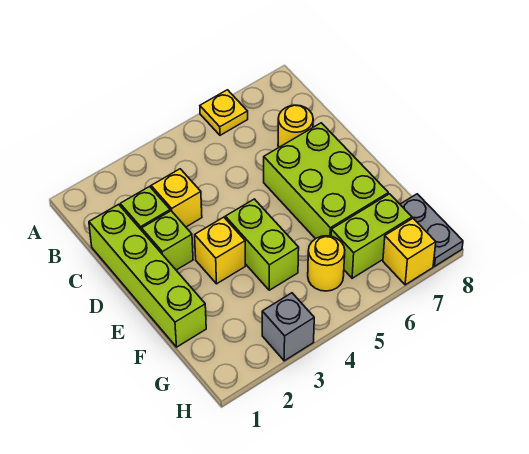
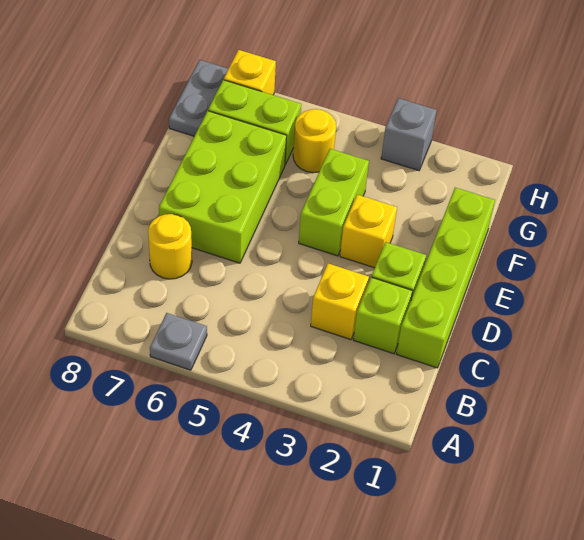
yellow plate A6 level 1 -> grey plate A6 level 1

